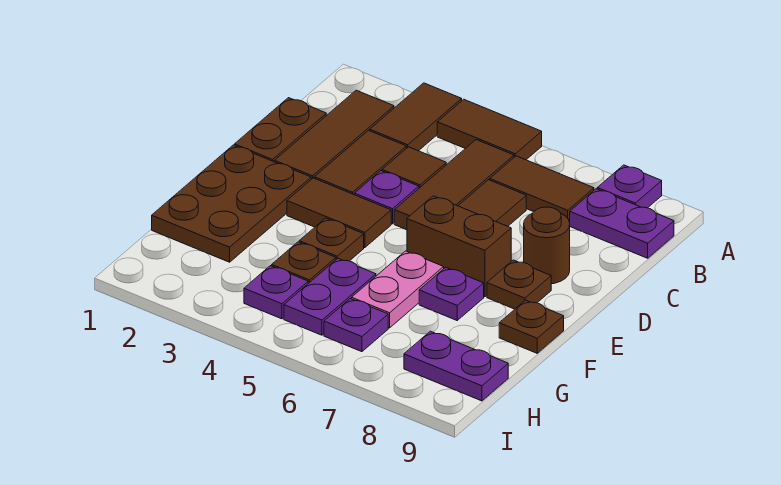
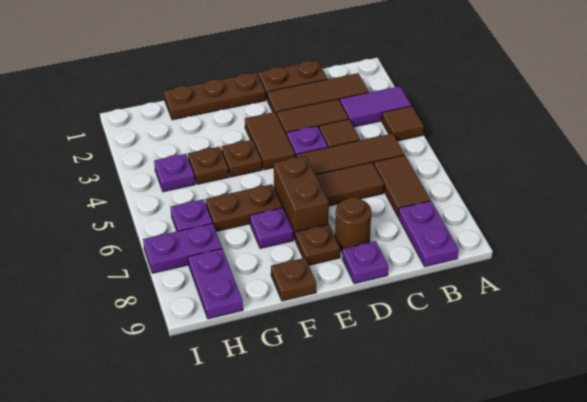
brown tile A3:B3 level 1 -> purple tile A3:B3 level 1
brown tile A4:A5 level 1 -> brown tile A4 level 1
purple plate A8 level 1 -> purple plate D9 level 1
brown plate E1:G2 level 1 -> brown plate E1:G1 level 1
pink plate F6:G6 level 1 -> brown plate F6:G6 level 1
purple plate G5:H5 level 1 -> purple plate H7:I7 level 1

